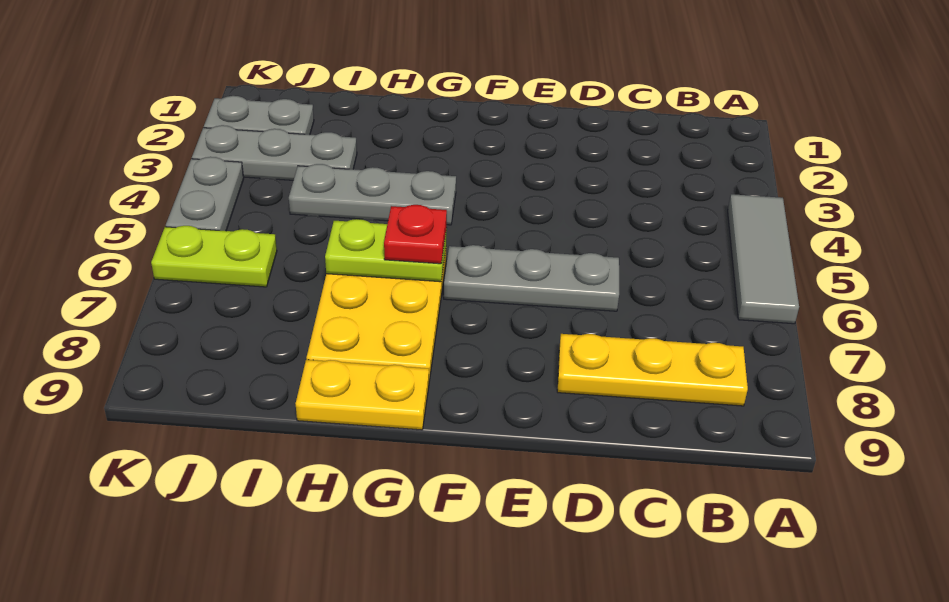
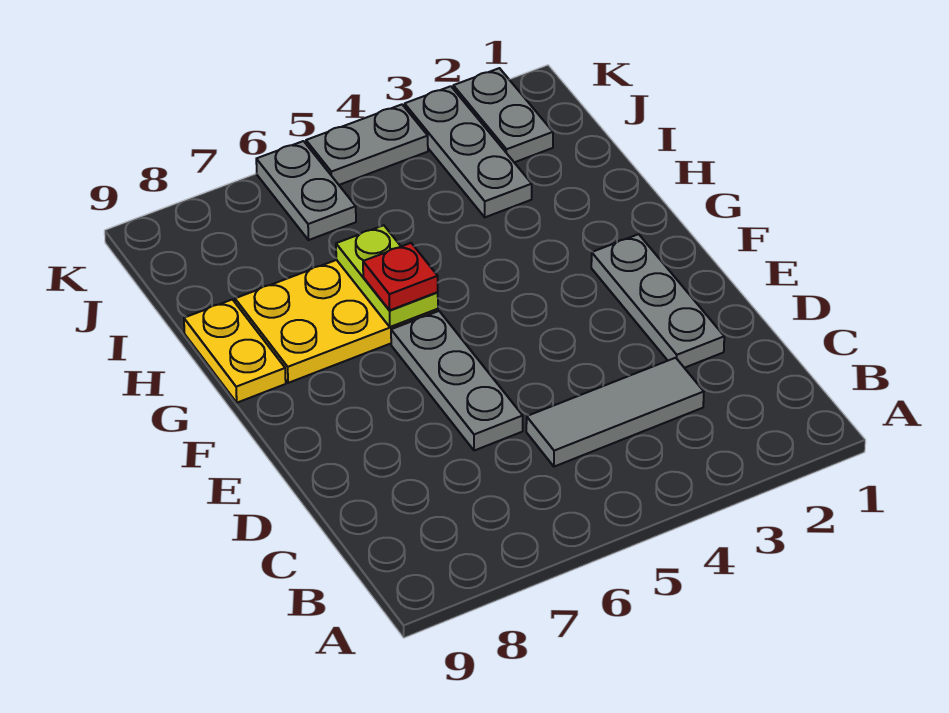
grey tile A4:A6 level 1 -> grey tile C3:C5 level 1
yellow plate B8:D8 level 1 -> none
grey plate G4:I4 level 1 -> grey plate D2:F2 level 1
lime plate J6:K6 level 1 -> grey plate J6:K6 level 1

